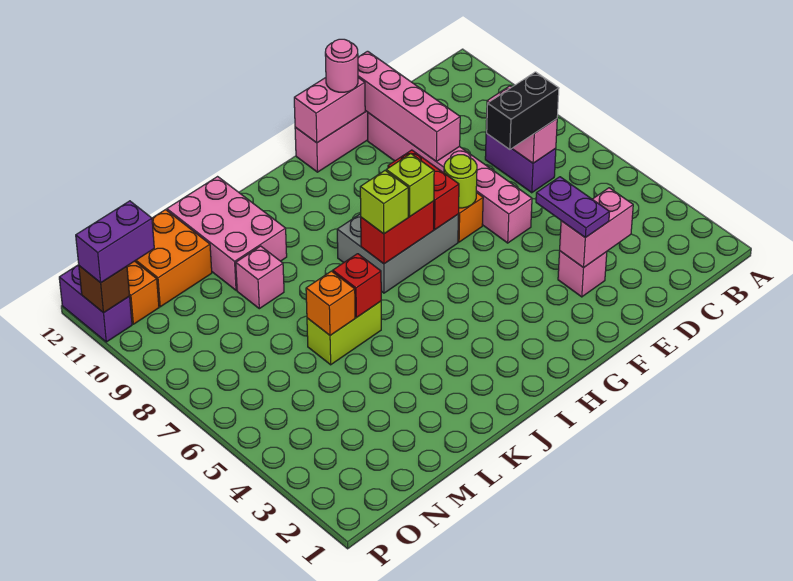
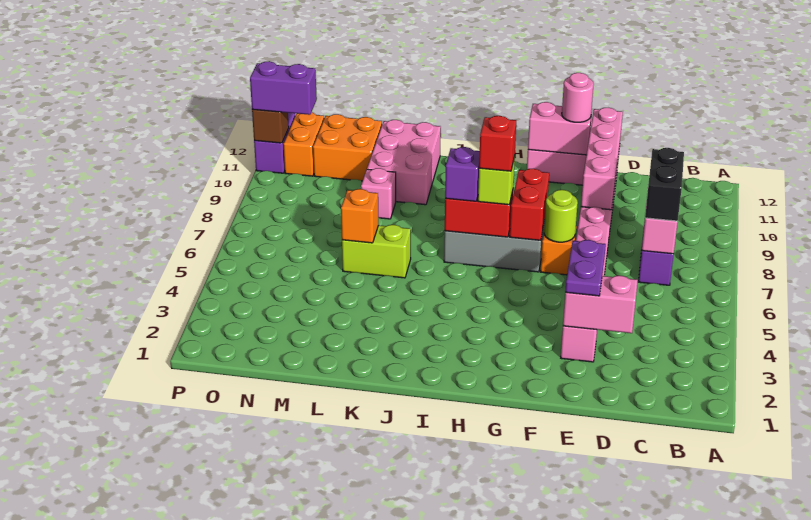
black brick C7:D7 level 3 -> black brick C7:C8 level 3
lime brick I7 level 3 -> purple brick I7 level 3
red brick K6 level 2 -> red brick H7 level 4

